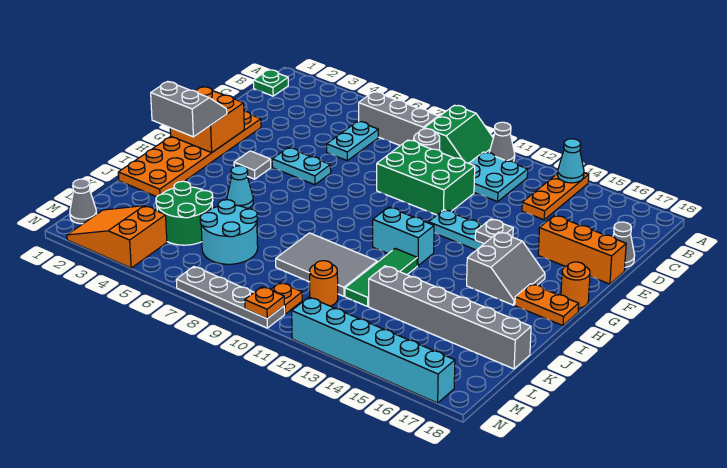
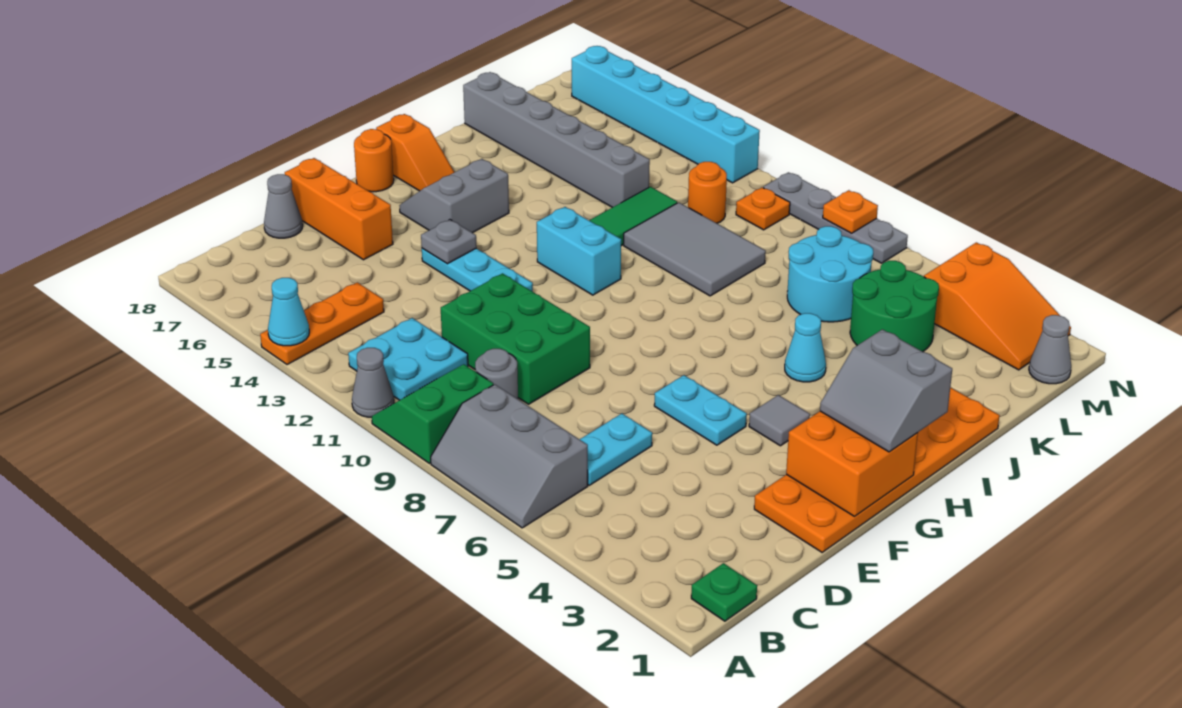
orange plate H17:H18 level 1 -> orange slope H17:H18 level 1 top 18
orange plate N10 level 2 -> orange plate N8 level 2

